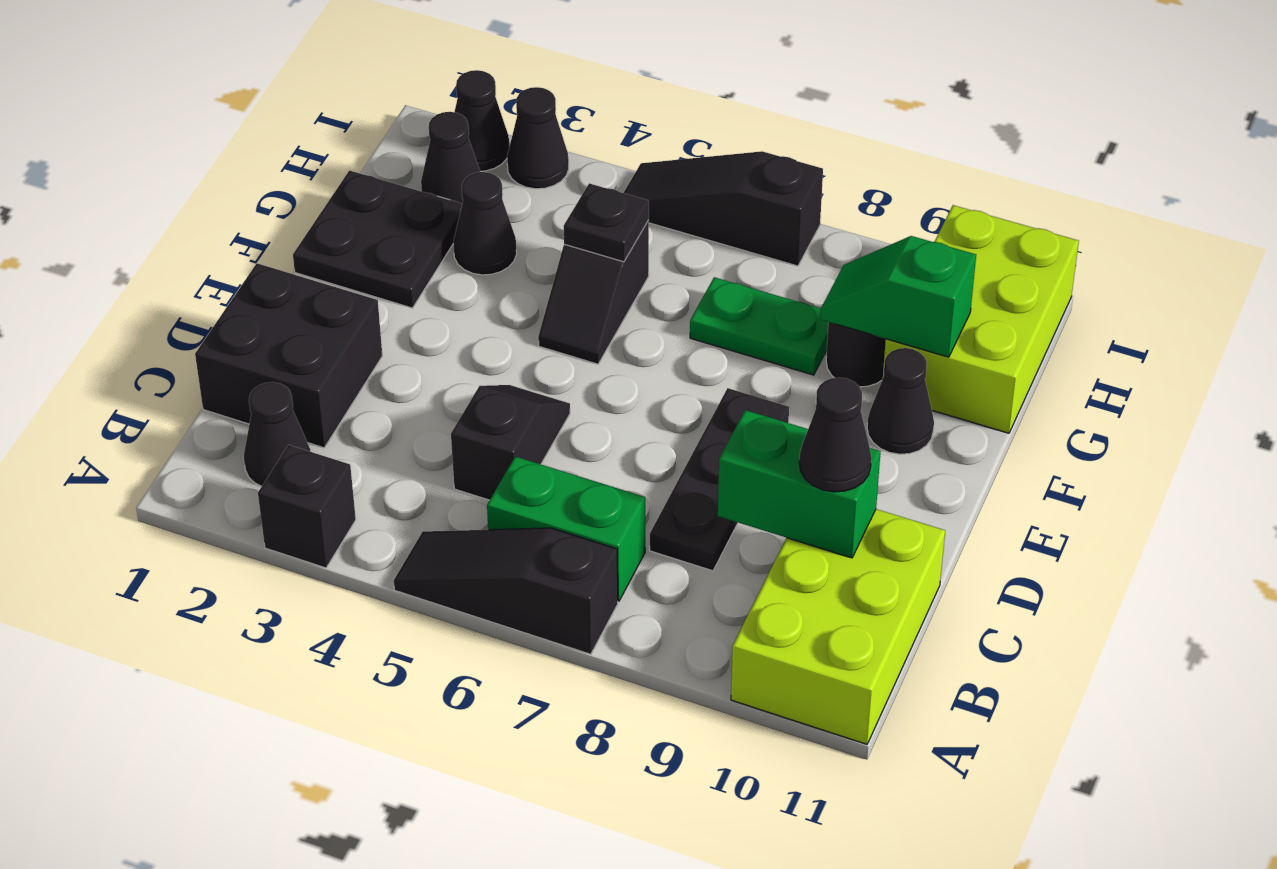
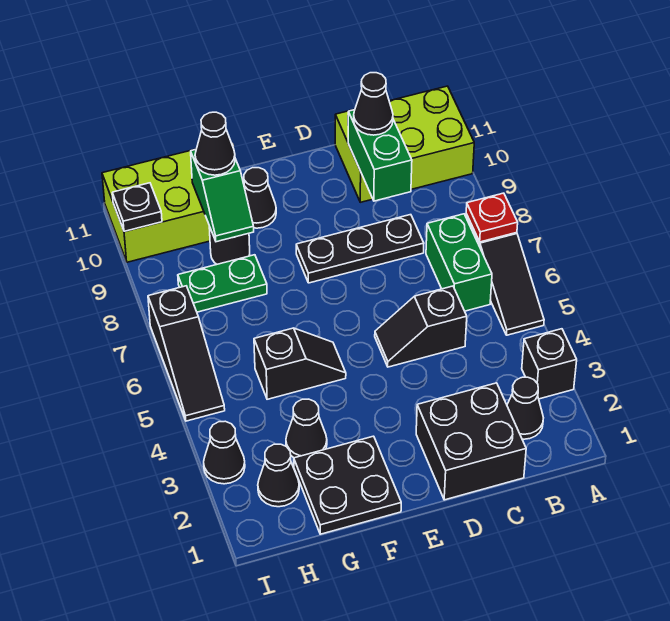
none -> red plate A7 level 2
black plate G5 level 2 -> black plate I10 level 2
green plate G7:G8 level 1 -> green plate G8:H8 level 1
black cone I2 level 1 -> black cone G10 level 3

